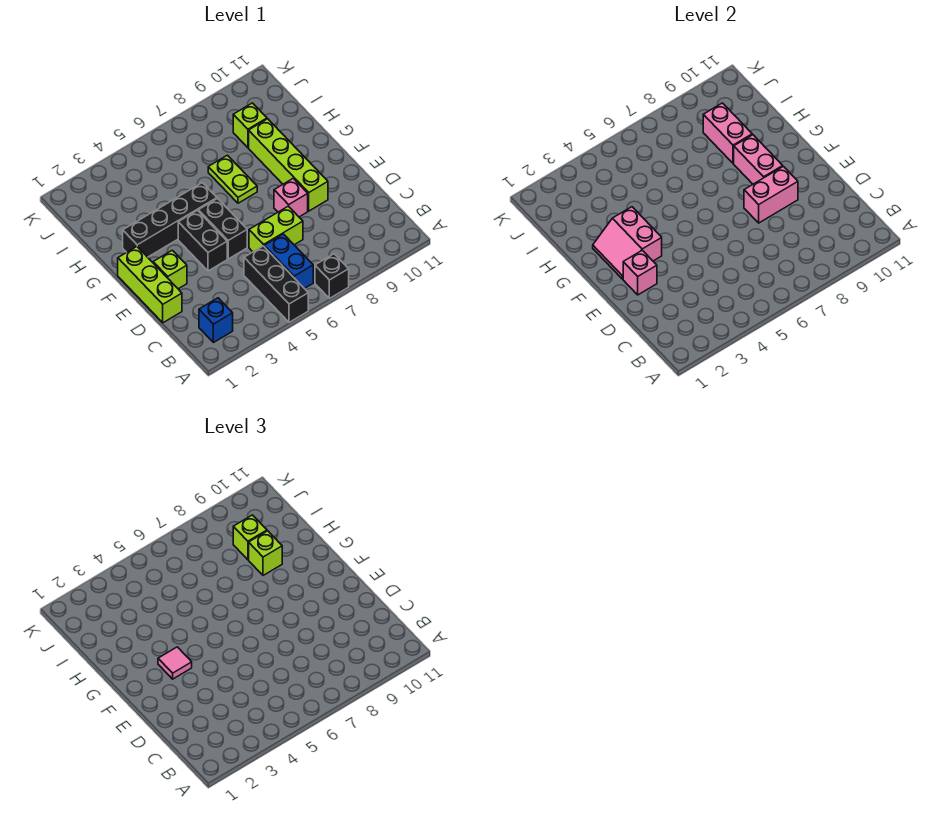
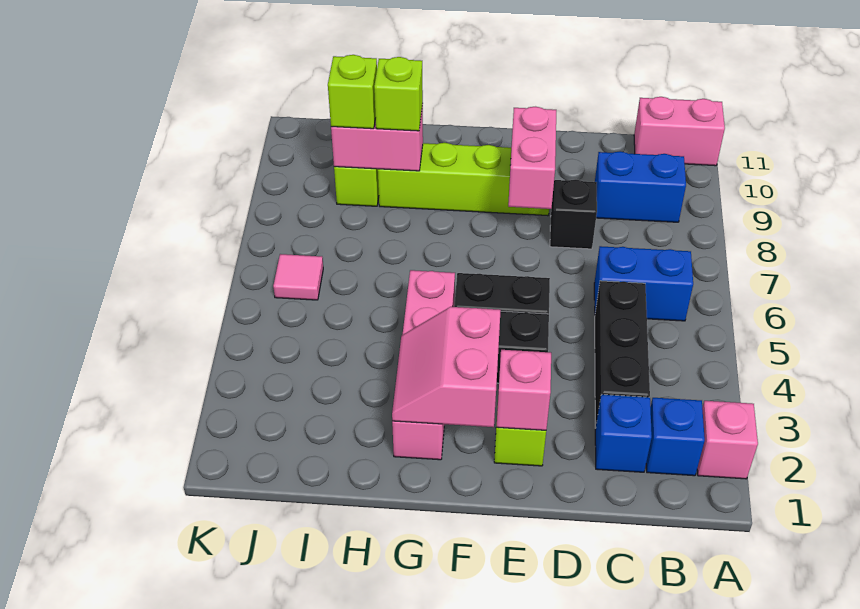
black brick A5:C5 level 1 -> black brick C3:C5 level 1
black brick A7 level 1 -> black brick D8 level 1
none -> blue brick B9:C9 level 1
none -> blue brick C2 level 1
lime brick D1:F1 level 1 -> none
lime brick D6:D7 level 1 -> none
pink brick E8 level 1 -> pink brick A2 level 1
pink slope F2:G3 level 2 top 3 -> pink slope F2:G3 level 2 top F
pink tile F3 level 3 -> pink tile J6 level 1
pink brick F9:G9 level 2 -> pink brick A11:B11 level 1
black brick G2:G5 level 1 -> pink brick G2:G5 level 1
lime plate G7:H7 level 1 -> none

